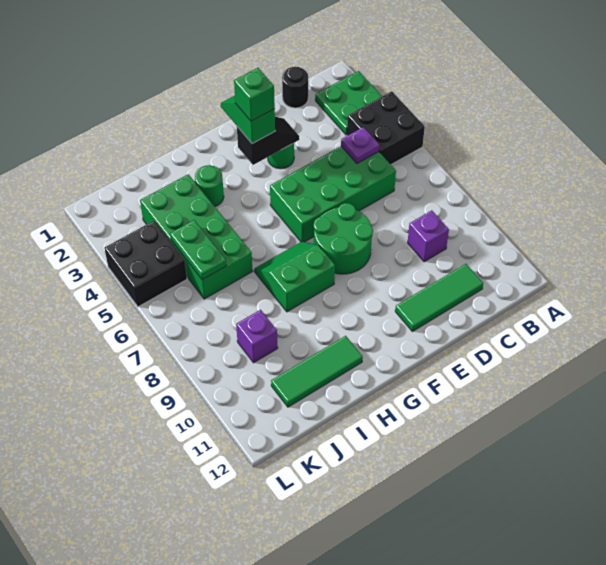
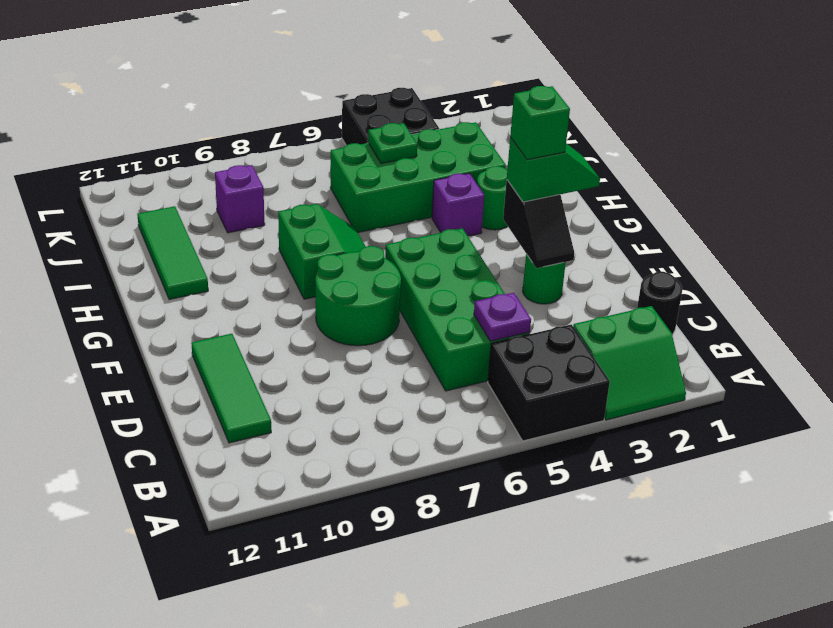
green plate A2:B3 level 1 -> green slope A2:B3 level 1 top B
purple brick C9 level 1 -> purple brick H4 level 1
green plate J5:J6 level 2 -> green plate J5 level 2

